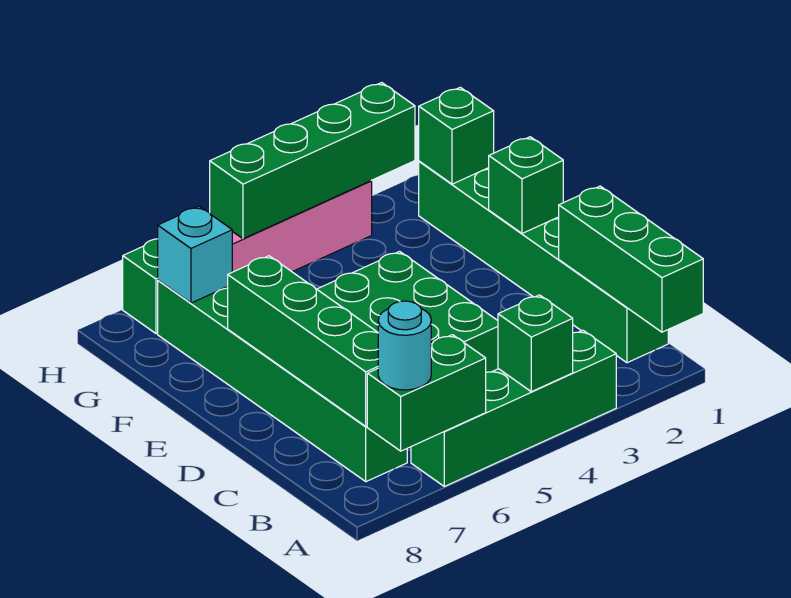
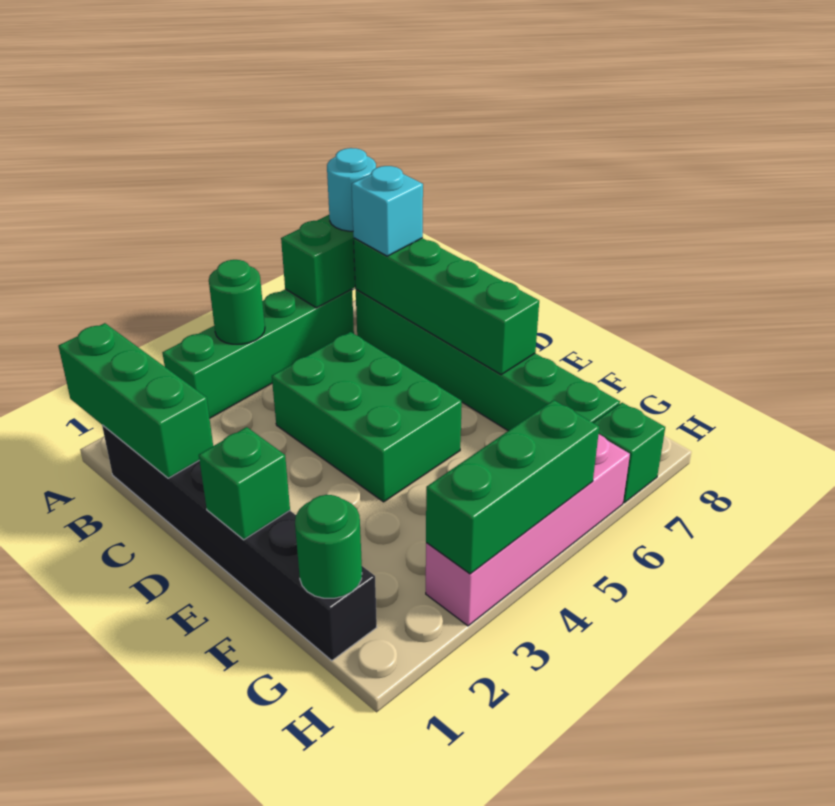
green brick A4 level 2 -> green round brick A4 level 2
green brick B1:G1 level 1 -> black brick B1:G1 level 1
green brick G1 level 2 -> green round brick G1 level 2
cyan brick G7 level 2 -> cyan brick B7 level 3
green brick H2:H5 level 2 -> green brick H3:H5 level 2

